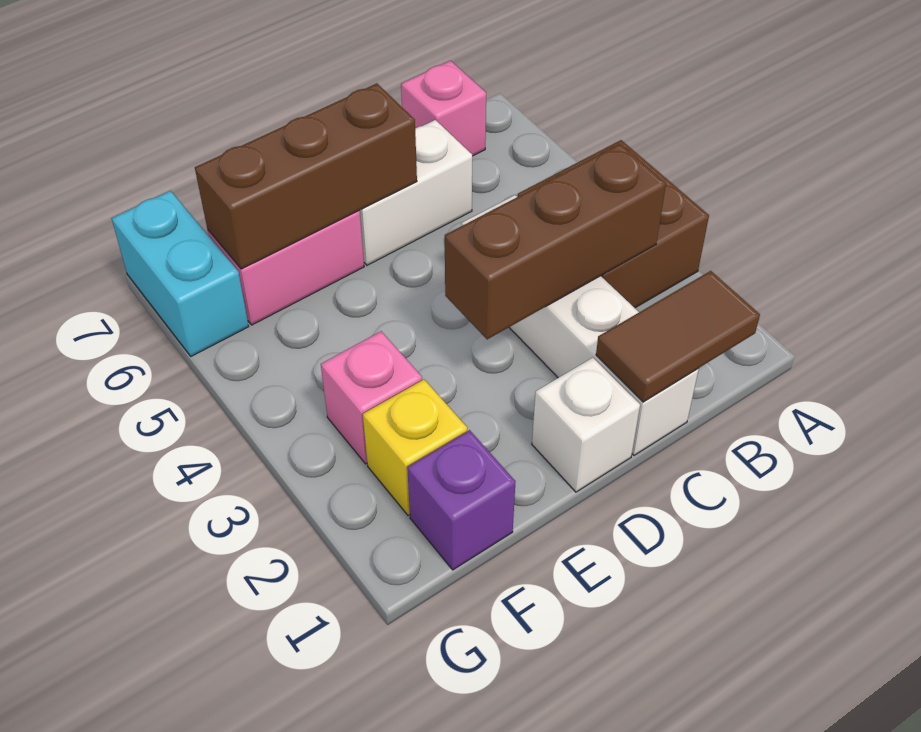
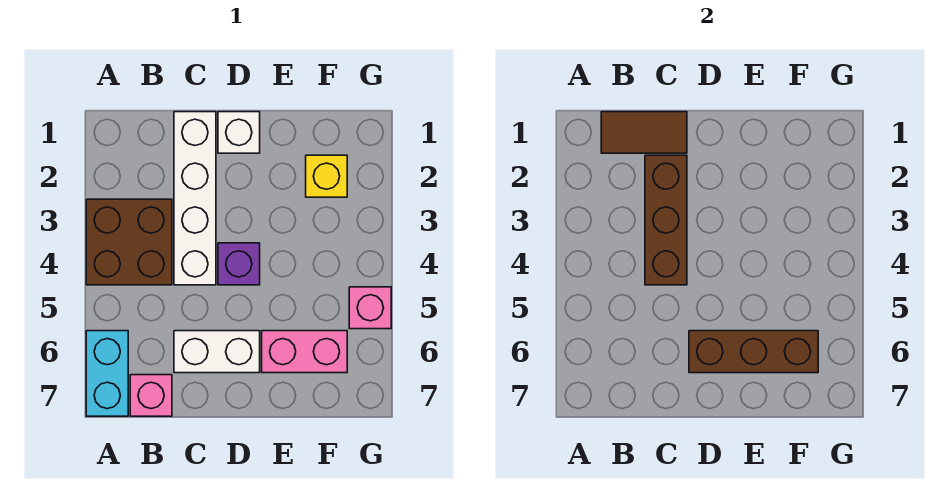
brown brick B3:D3 level 2 -> brown brick C2:C4 level 2
purple brick F1 level 1 -> purple brick D4 level 1
pink brick F3 level 1 -> pink brick G5 level 1
cyan brick G6:G7 level 1 -> cyan brick A6:A7 level 1

